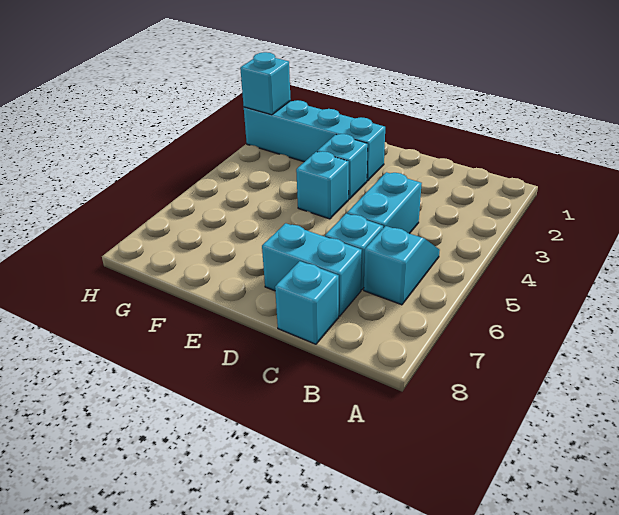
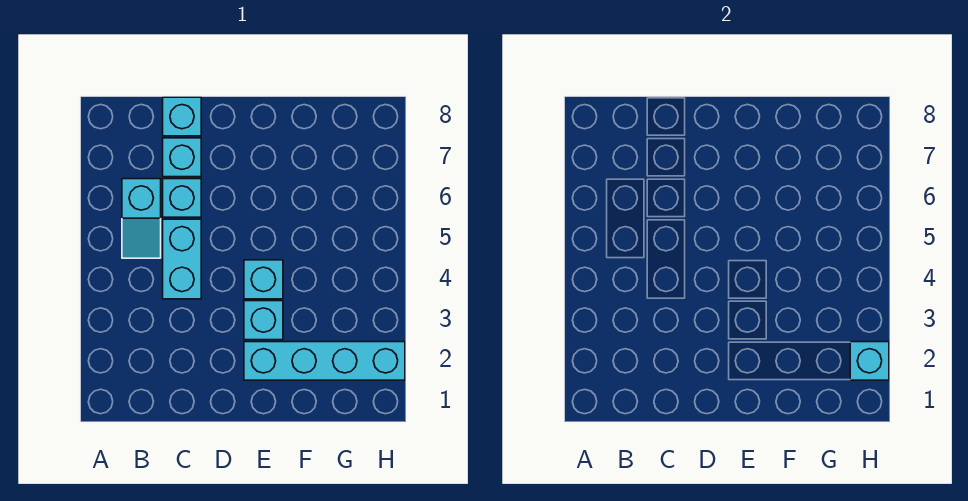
cyan brick C7:D7 level 1 -> cyan brick C7 level 1

